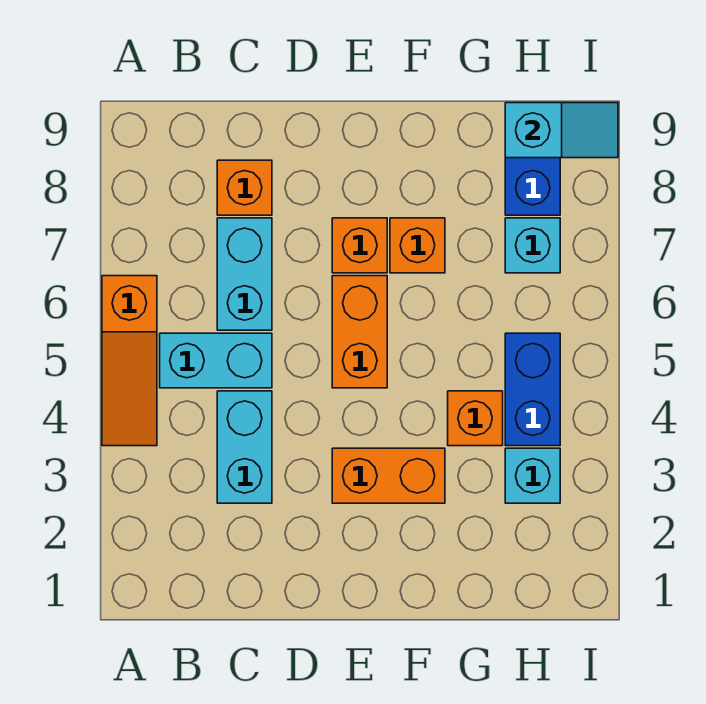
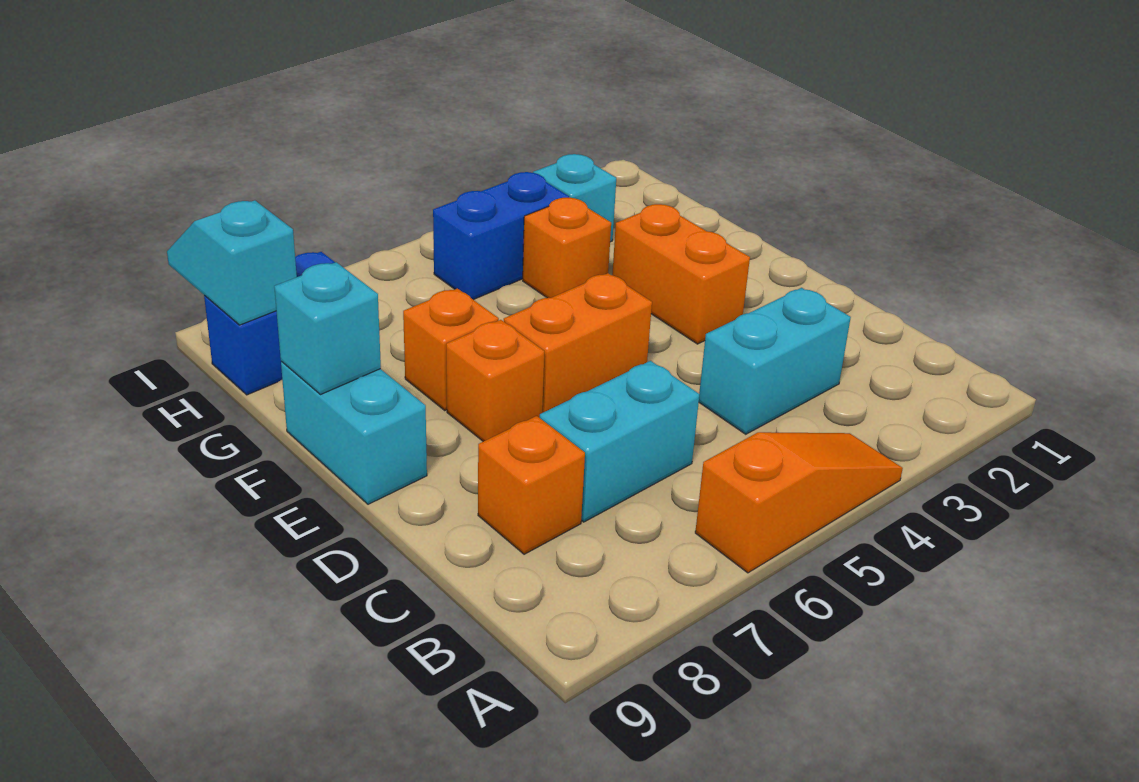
cyan brick B5:C5 level 1 -> cyan brick E9:F9 level 1
cyan brick H7 level 1 -> cyan brick F9 level 2

